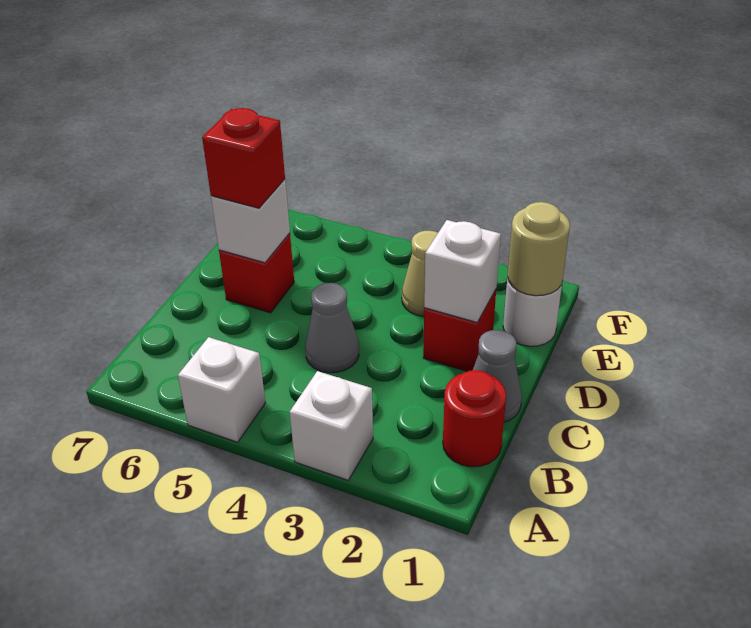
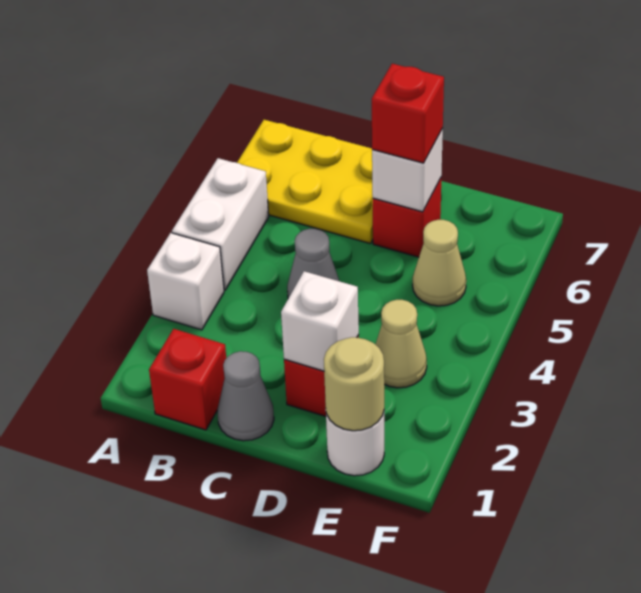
white brick A5 level 1 -> white brick A4:A5 level 1
none -> yellow plate A6:C7 level 1
red round brick B1 level 1 -> red brick B1 level 1
none -> tan cone E5 level 1

